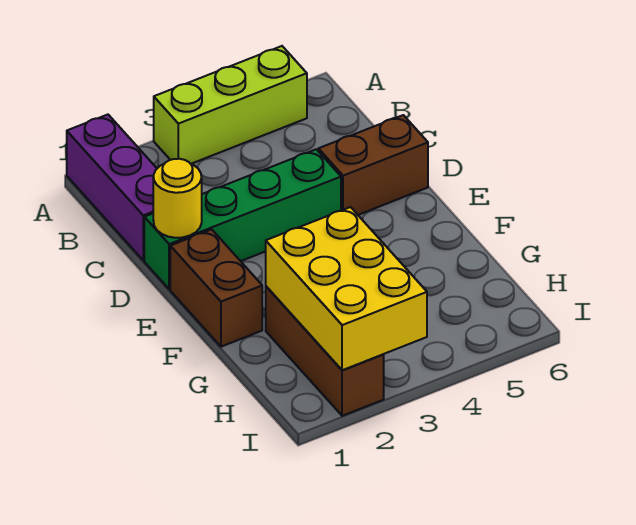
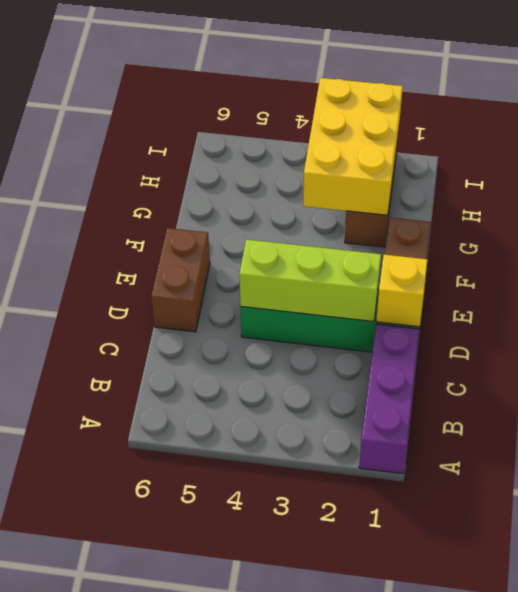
lime brick A3:A5 level 1 -> lime brick D2:D4 level 2
yellow round brick D1 level 2 -> yellow brick D1 level 2
brown brick D5:D6 level 1 -> brown brick D6:E6 level 1

